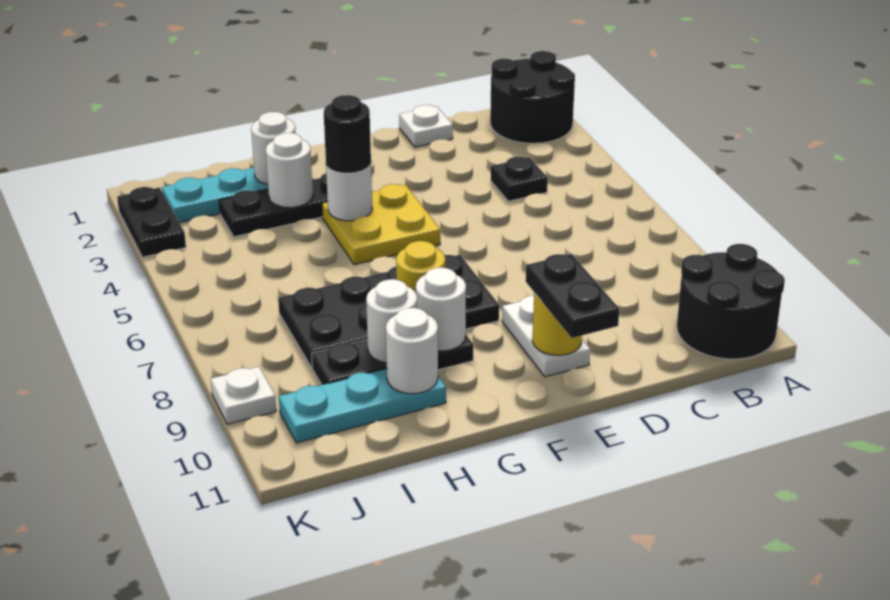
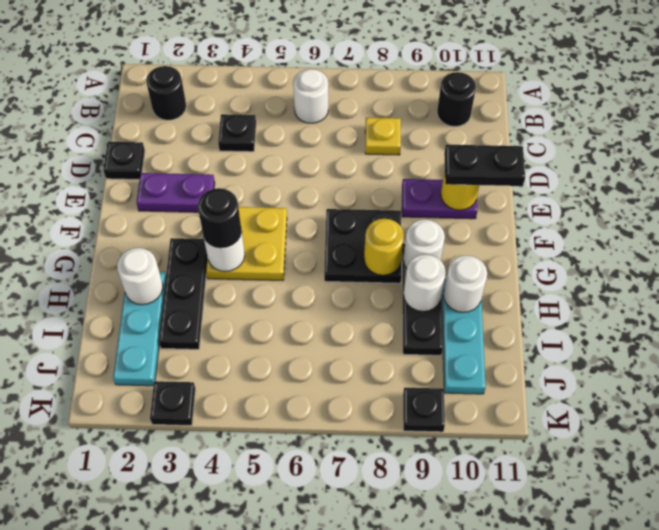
black round brick A1:B2 level 1 -> black round brick B2 level 1
black round brick A10:B11 level 1 -> black round brick B10 level 1
none -> yellow plate C8 level 1
white plate D1 level 1 -> black plate D1 level 1
none -> purple plate E2:E3 level 1
white plate E9:E10 level 1 -> purple plate E9:E10 level 1
black plate F7:I8 level 1 -> black plate F7:G8 level 1
white round brick H3 level 2 -> white round brick B6 level 1
black plate K2:K3 level 1 -> black plate K3 level 1
white plate K9 level 1 -> black plate K9 level 1

